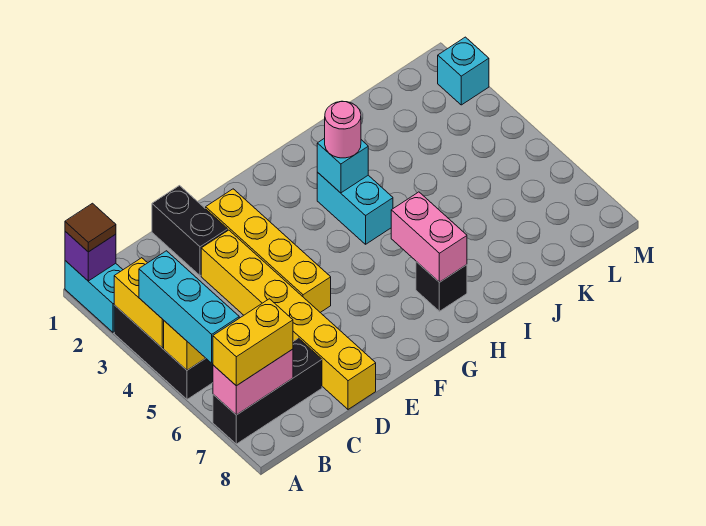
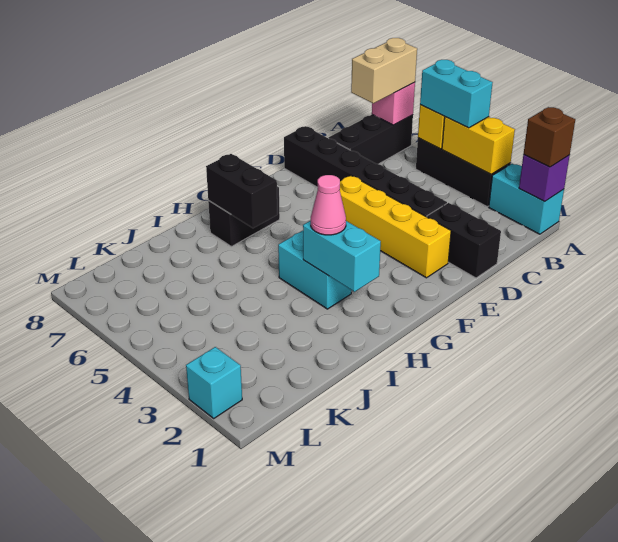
brown tile A1 level 3 -> brown brick A1 level 3
cyan brick A4:A6 level 3 -> cyan brick A4:A5 level 3
pink brick A7:B7 level 2 -> pink brick A7 level 2
yellow brick A7:B7 level 3 -> tan brick A7:B7 level 3
yellow brick D3:D8 level 1 -> black brick D3:D8 level 1
cyan brick H3 level 2 -> cyan brick H2:H3 level 2
pink round brick H3 level 3 -> pink cone H3 level 3
pink brick H6:H7 level 2 -> black brick H6:H7 level 2
black brick H7 level 1 -> black brick G7:H7 level 1

